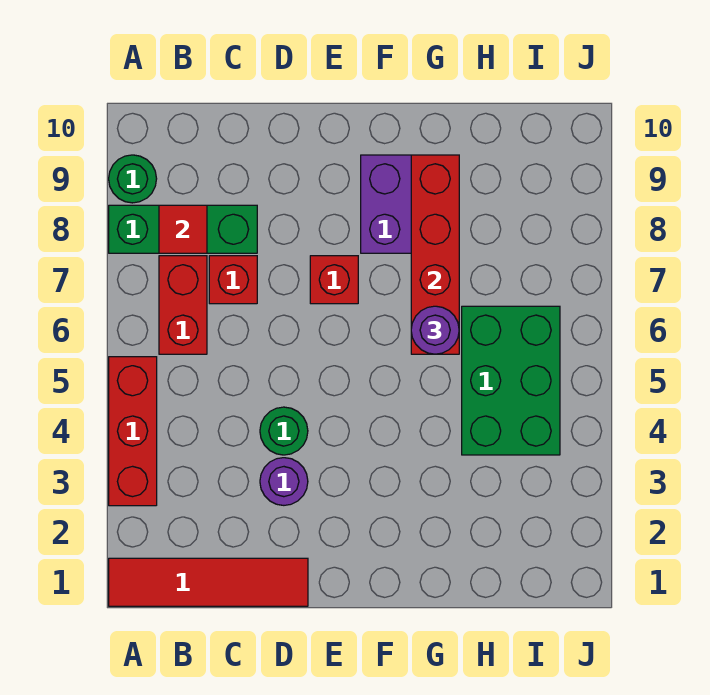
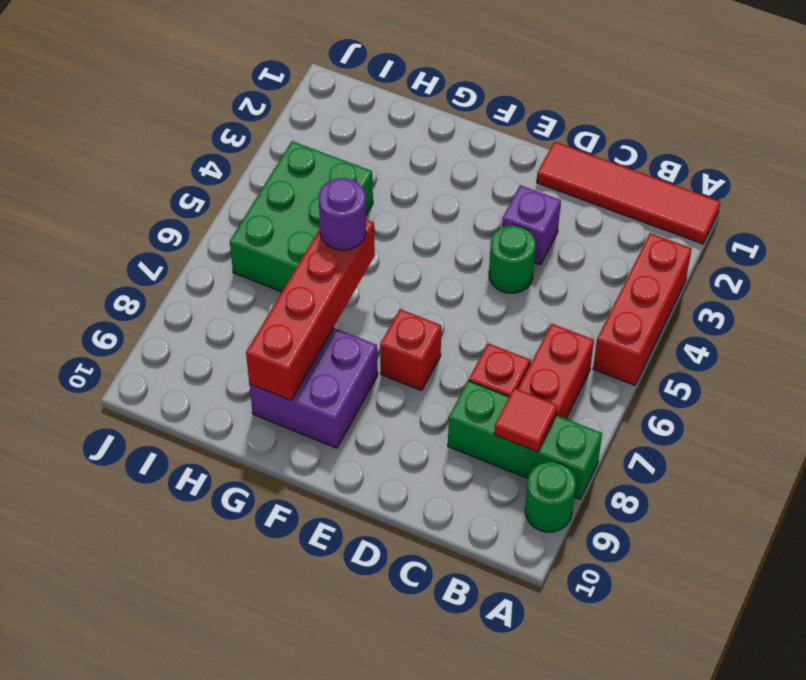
purple round brick D3 level 1 -> purple brick D3 level 1

